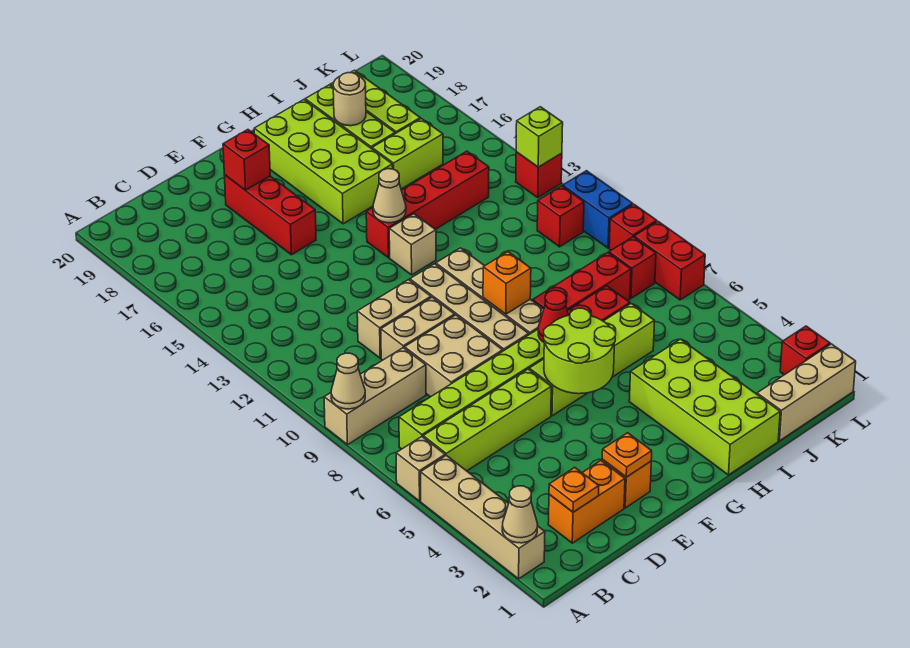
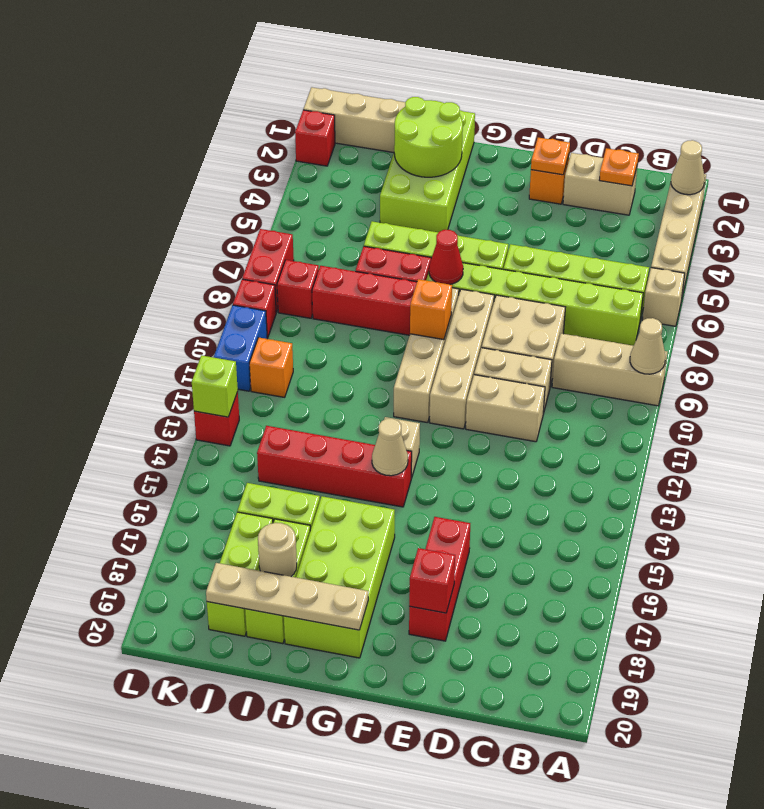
orange brick C2:D2 level 1 -> tan brick C2:D2 level 1
lime round brick F5:G6 level 2 -> lime round brick H2:I3 level 2
none -> tan plate G19:J19 level 2
red brick K11 level 1 -> orange brick K11 level 1

